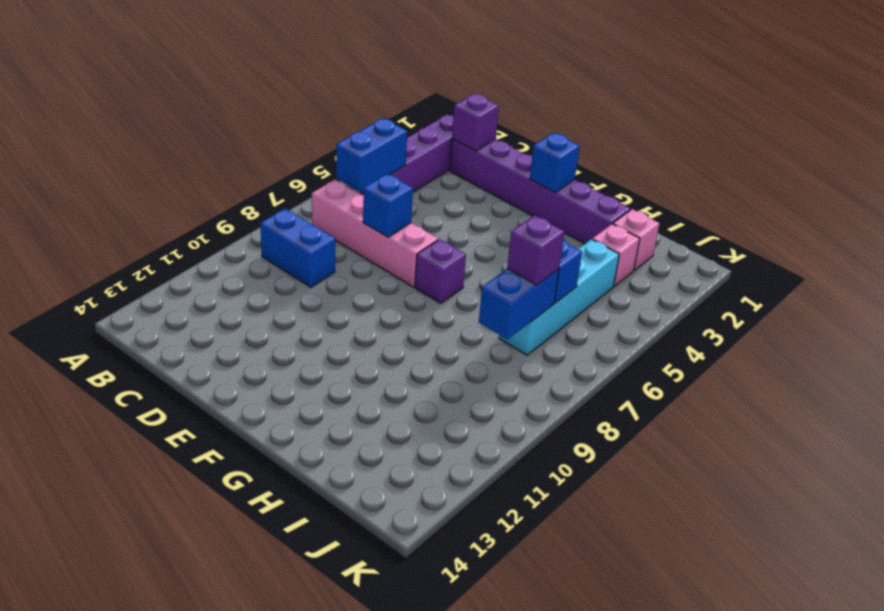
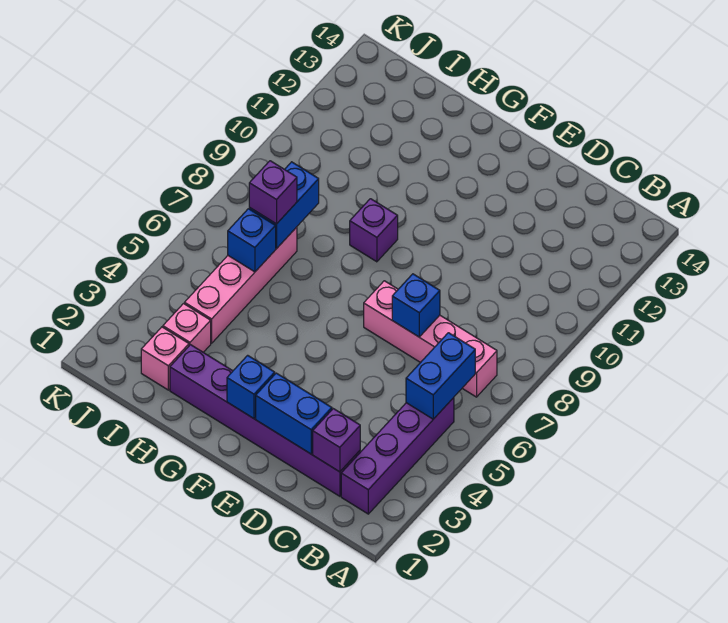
blue brick B9:C9 level 1 -> blue brick D2:E2 level 2
purple brick F7 level 1 -> purple brick G9 level 1
cyan brick I4:I7 level 1 -> pink brick I4:I7 level 1

